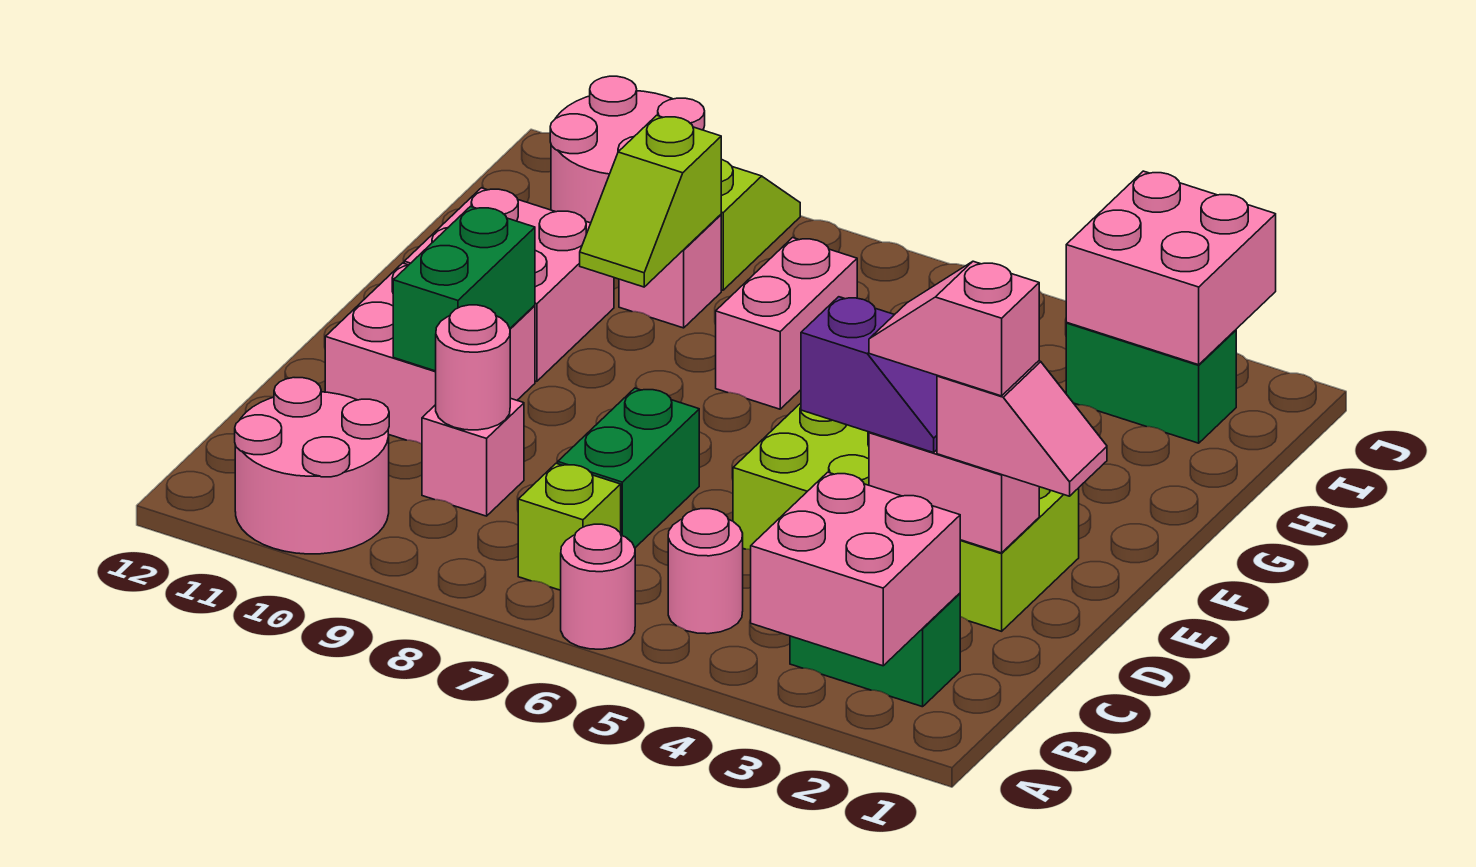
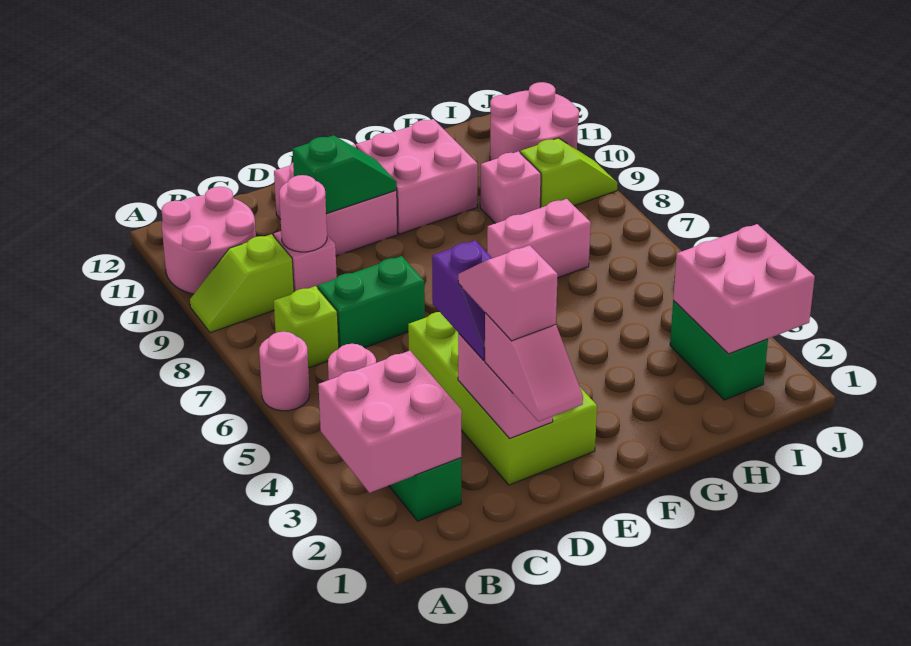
green brick D10:E10 level 2 -> green slope D10:E10 level 2 top D
lime slope G9:H9 level 2 top H -> lime slope A9:B9 level 1 top B

